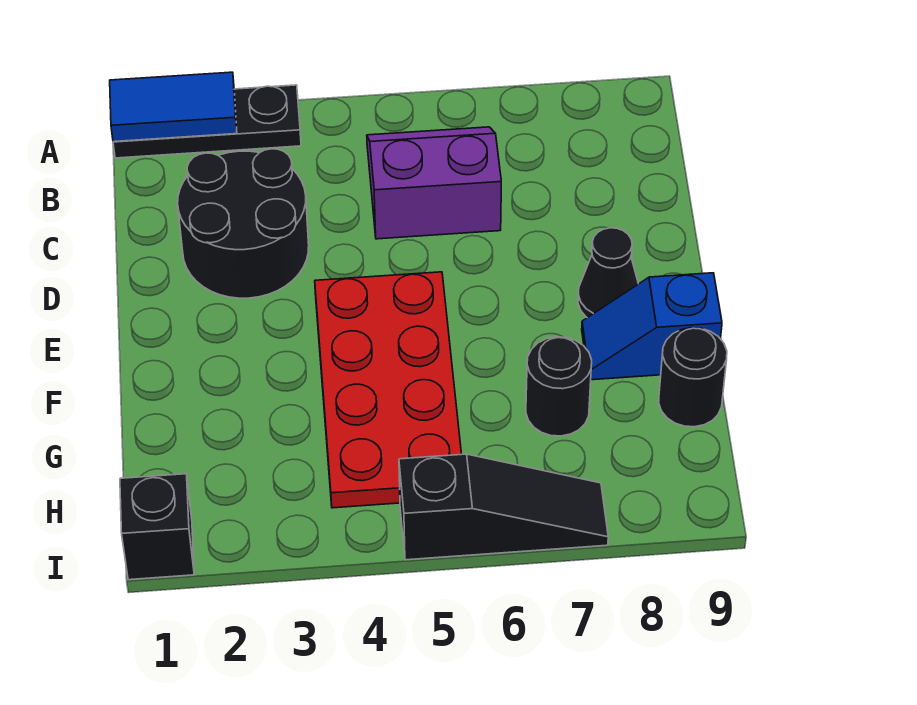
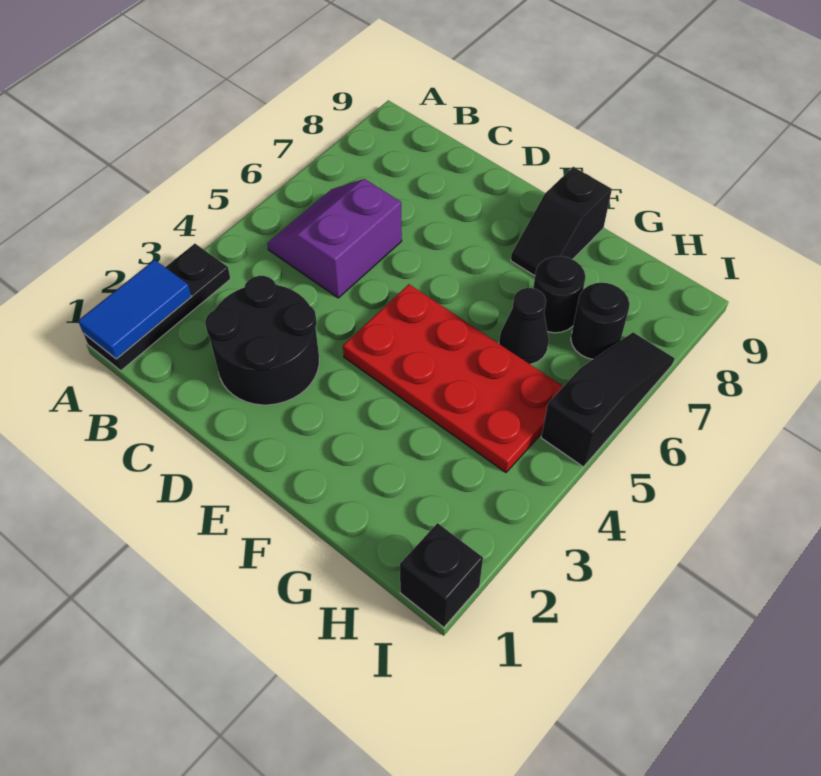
black cone E8 level 1 -> black cone G6 level 1
blue slope F8:F9 level 1 top 9 -> black slope F8:F9 level 1 top 9
black round brick G9 level 1 -> black round brick H7 level 1

